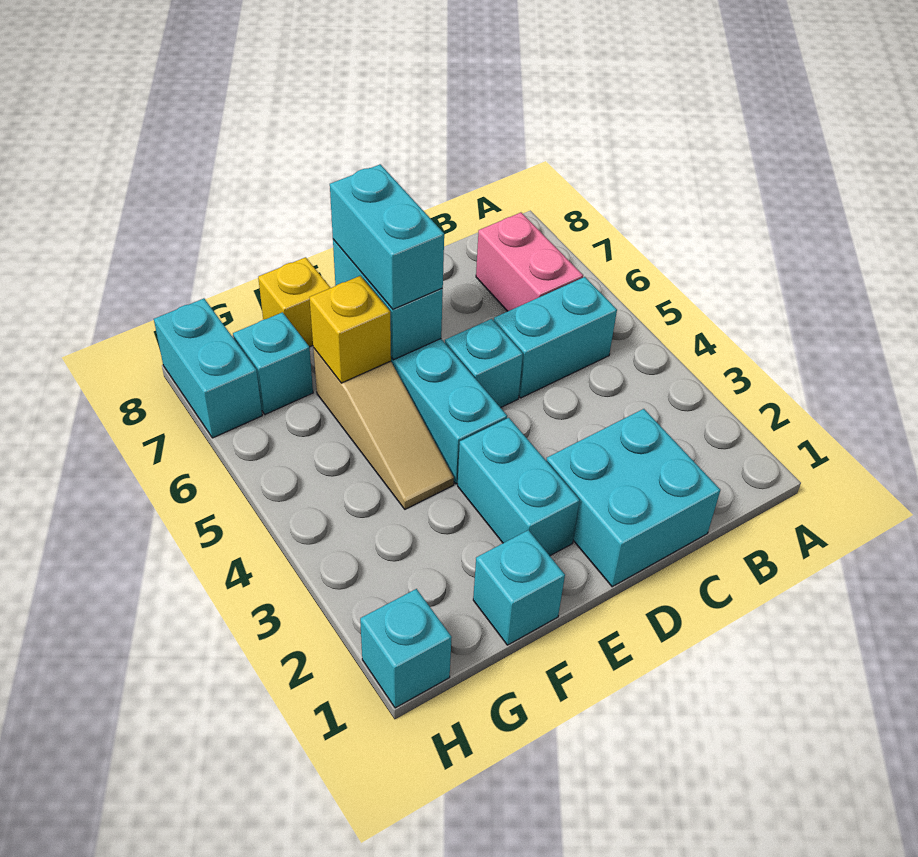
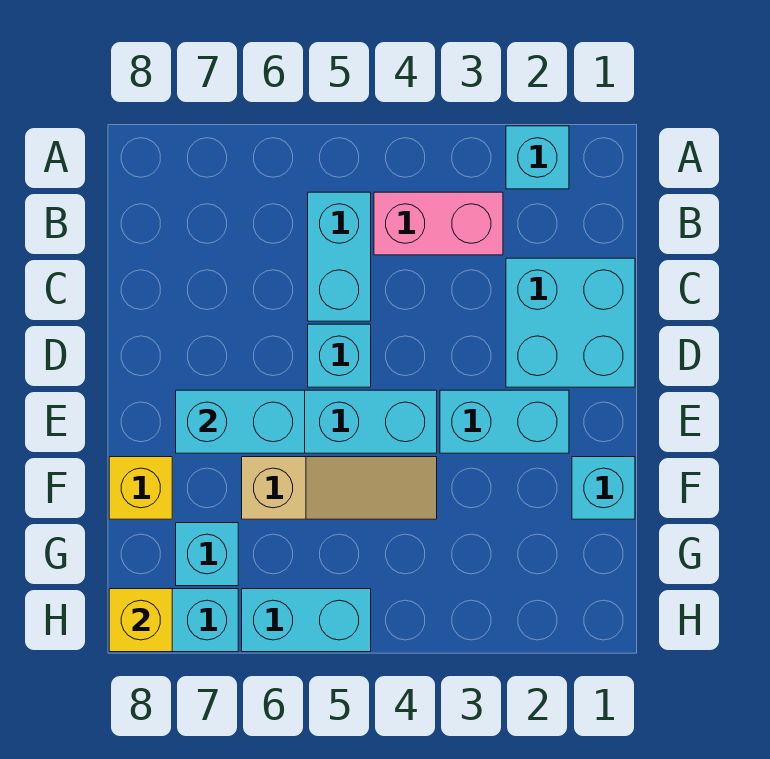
pink brick B6:B7 level 1 -> pink brick B3:B4 level 1
cyan brick E6:E7 level 3 -> cyan brick H5:H6 level 1
yellow brick F6 level 2 -> yellow brick H8 level 2
cyan brick H1 level 1 -> cyan brick A2 level 1

